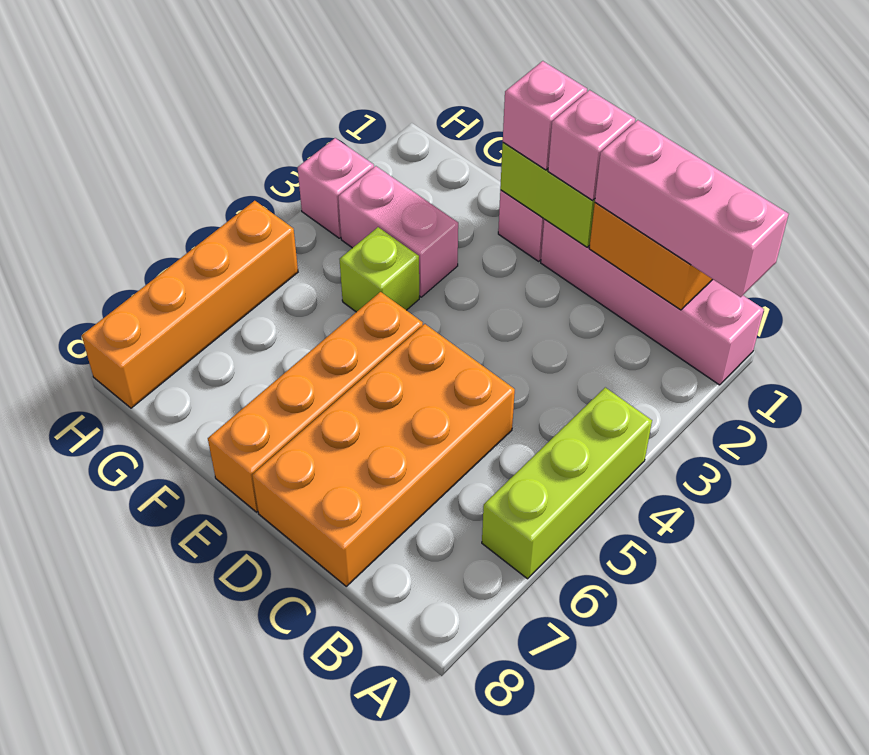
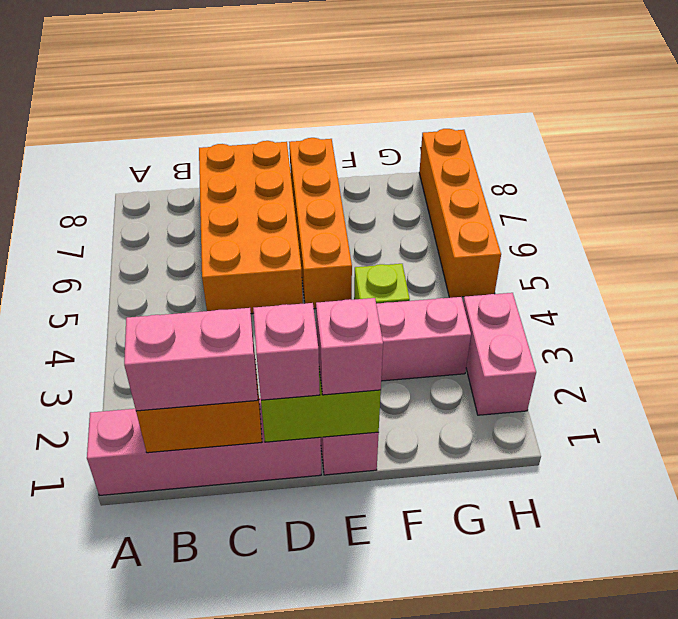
pink brick A1:C1 level 3 -> pink brick B1:C1 level 3
lime brick A4:A6 level 1 -> none
pink brick H3 level 1 -> pink brick H2:H3 level 1

